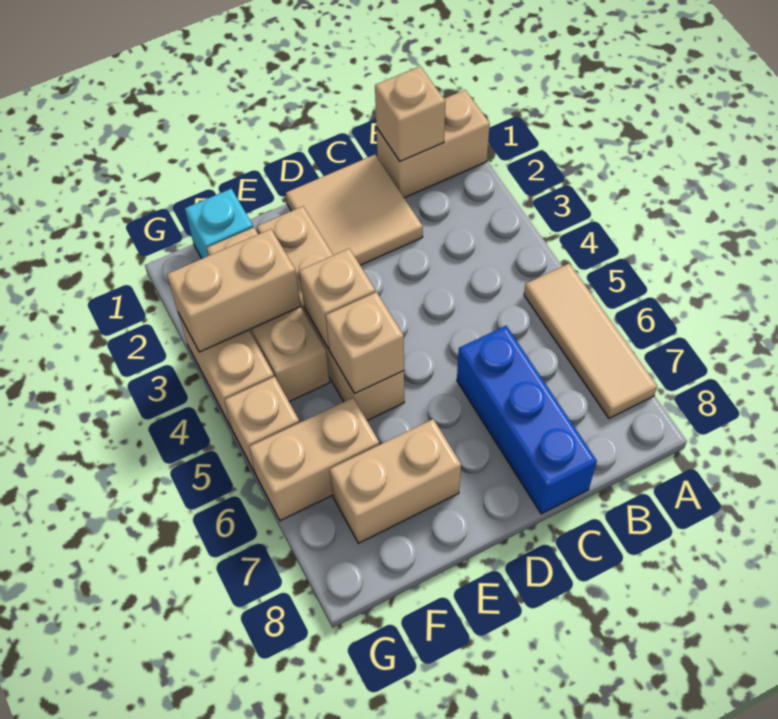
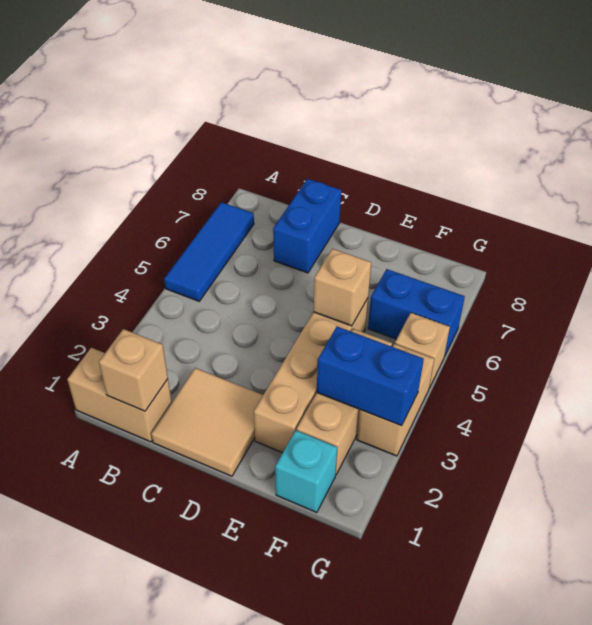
tan tile A5:A7 level 1 -> blue tile A5:A7 level 1
blue brick C6:C8 level 1 -> blue brick C7:C8 level 1
tan brick E4 level 2 -> none
tan brick E7:F7 level 1 -> none
tan brick F3:G3 level 2 -> blue brick F3:G3 level 2
tan brick F6:G6 level 1 -> blue brick F6:G6 level 1

